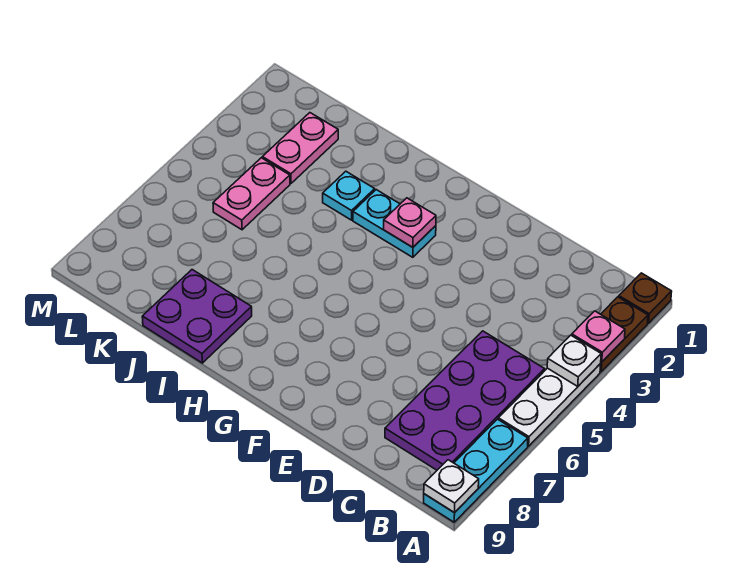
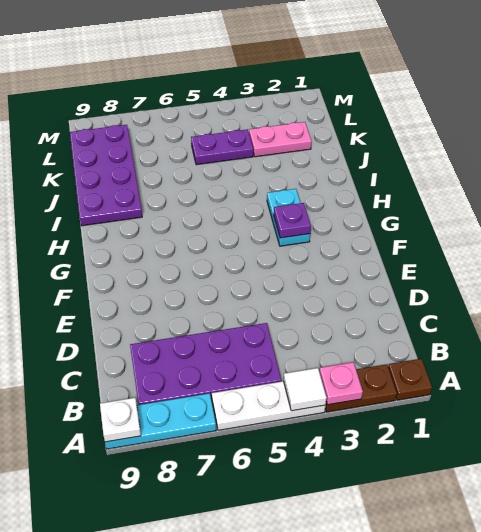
white plate A4 level 2 -> white tile A4 level 2
pink plate G3 level 2 -> purple plate G3 level 2
cyan plate I3 level 1 -> none
purple plate I8:J9 level 1 -> purple plate I8:L9 level 1
pink plate K4:K5 level 1 -> purple plate K4:K5 level 1

